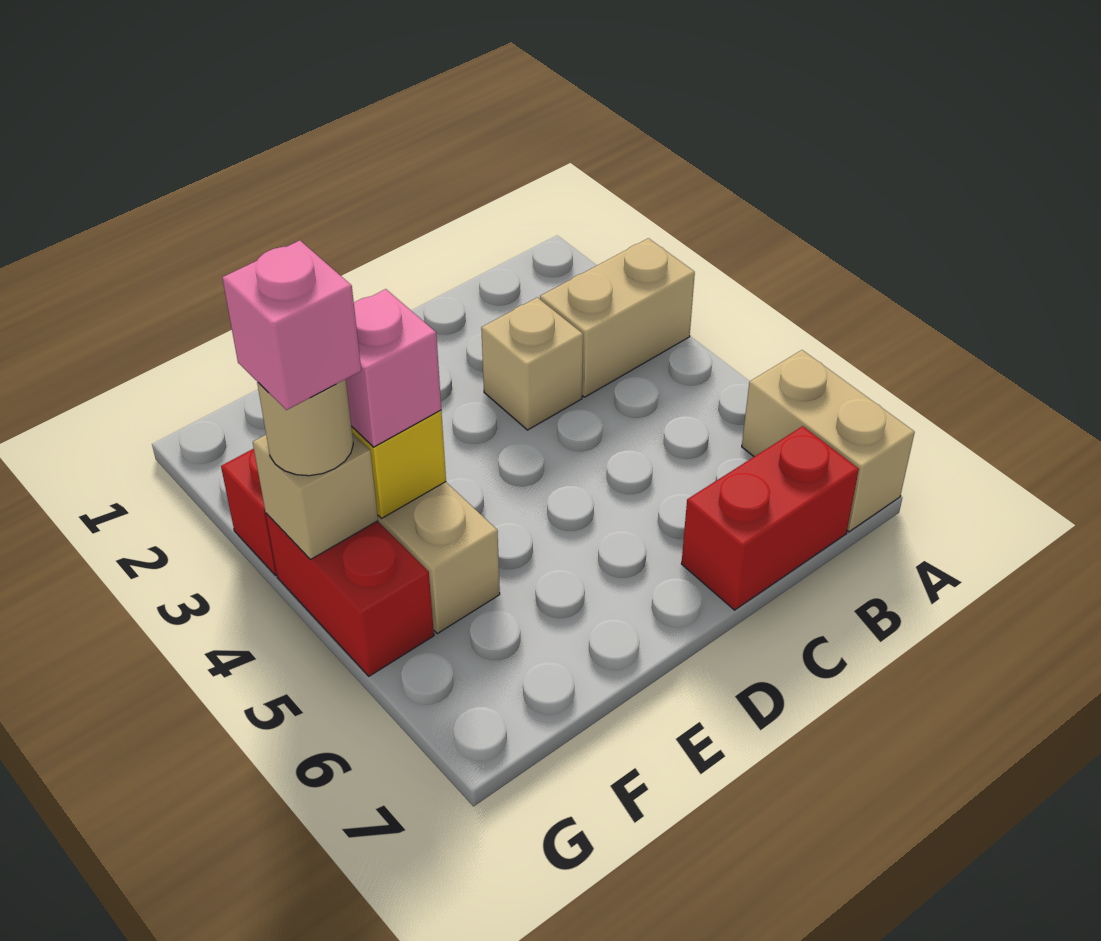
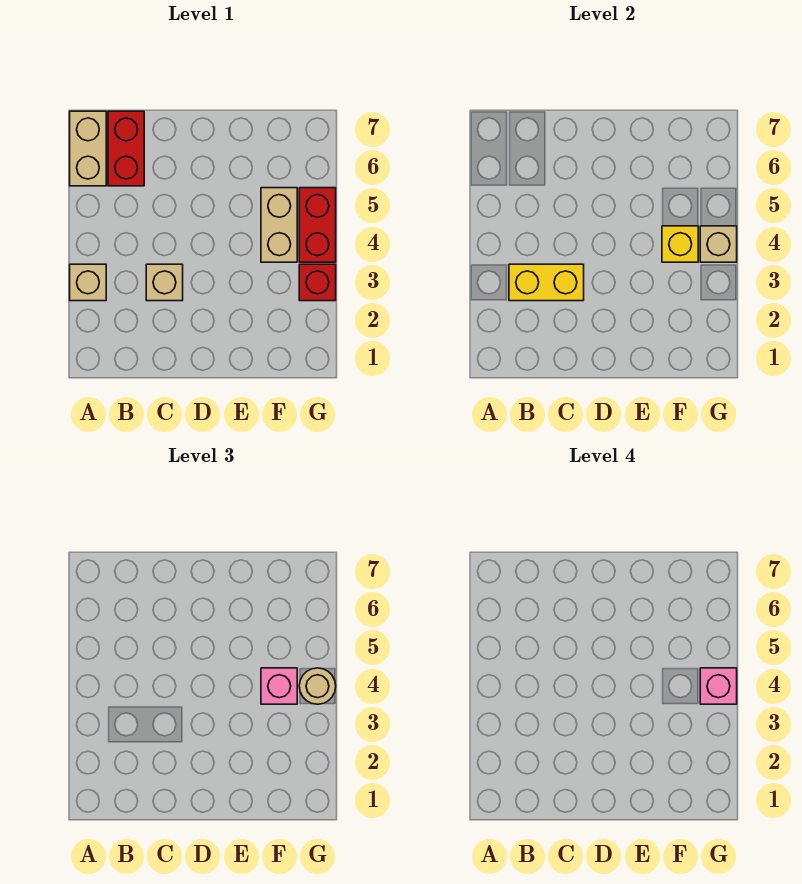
tan brick A3:B3 level 1 -> tan brick A3 level 1
none -> yellow brick B3:C3 level 2
red brick B7:C7 level 1 -> red brick B6:B7 level 1

